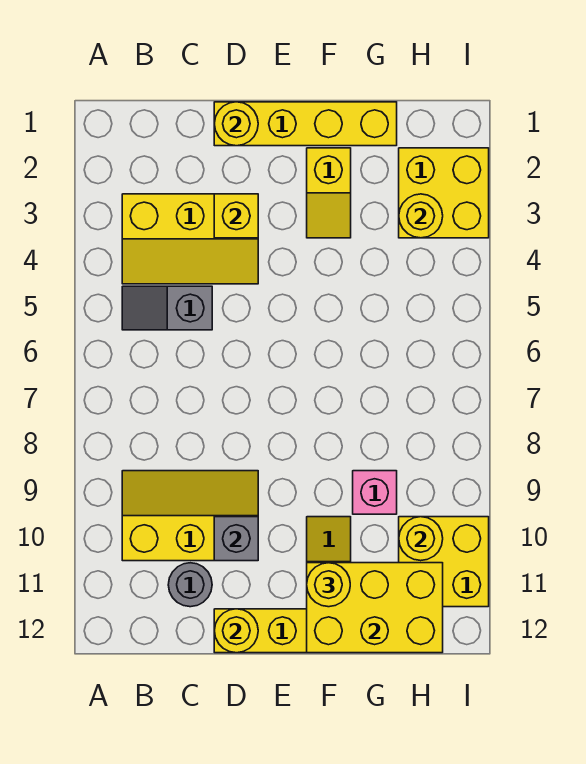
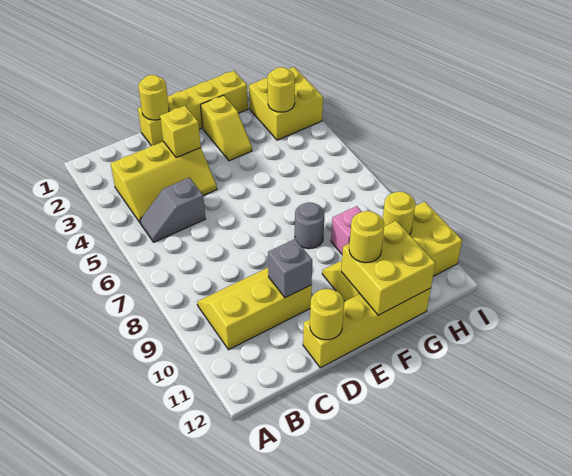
grey round brick C11 level 1 -> grey round brick F8 level 1
yellow brick F11:H12 level 2 -> yellow brick F11:G12 level 2

